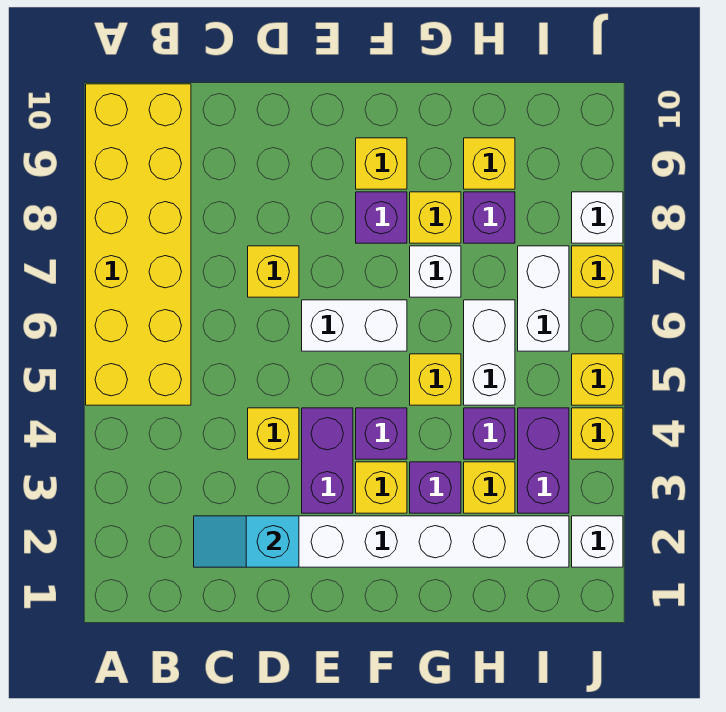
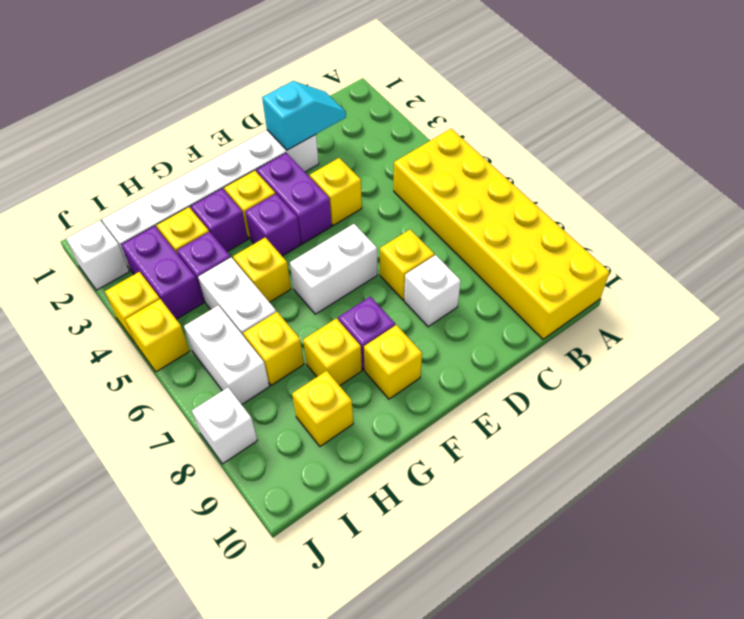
white brick G7 level 1 -> white brick D8 level 1
purple brick H8 level 1 -> none
yellow brick J7 level 1 -> yellow brick H7 level 1

